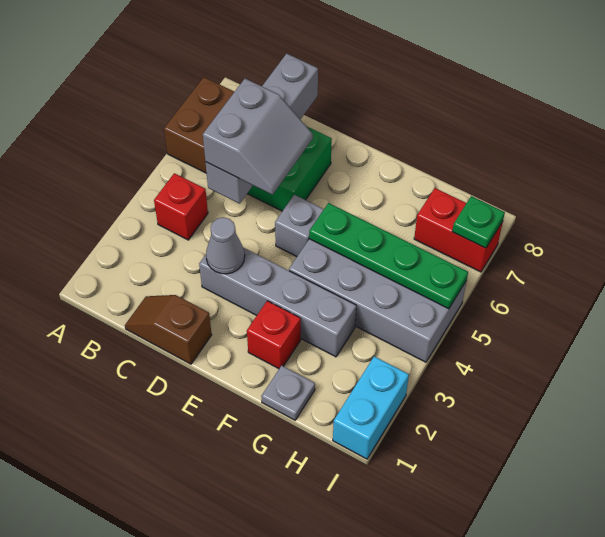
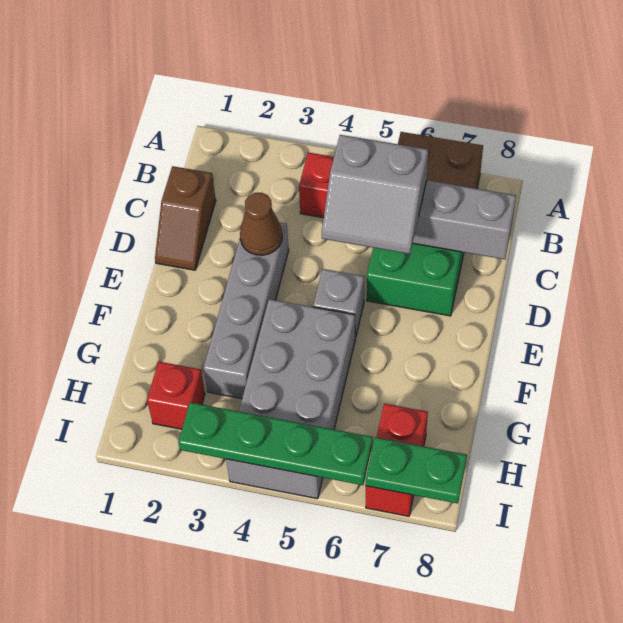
brown slope C1:D1 level 1 top D -> brown slope C1:D1 level 1 top C
grey cone D3 level 2 -> brown cone D3 level 2
red brick F2 level 1 -> red brick H2 level 1
green plate F5:I5 level 2 -> green plate I3:I6 level 2
grey plate G1 level 1 -> none
cyan brick I1:I2 level 1 -> none
green plate I7 level 2 -> green plate I7:I8 level 2

